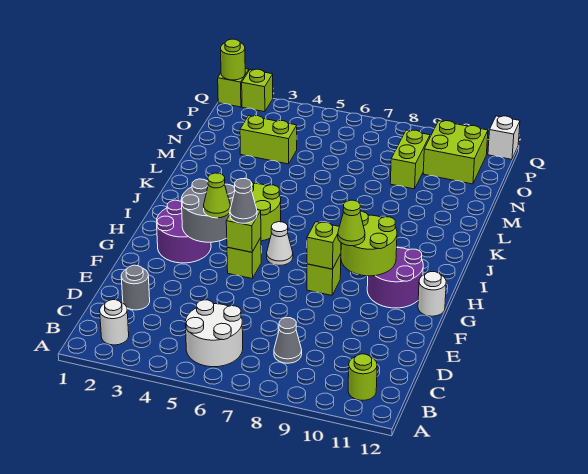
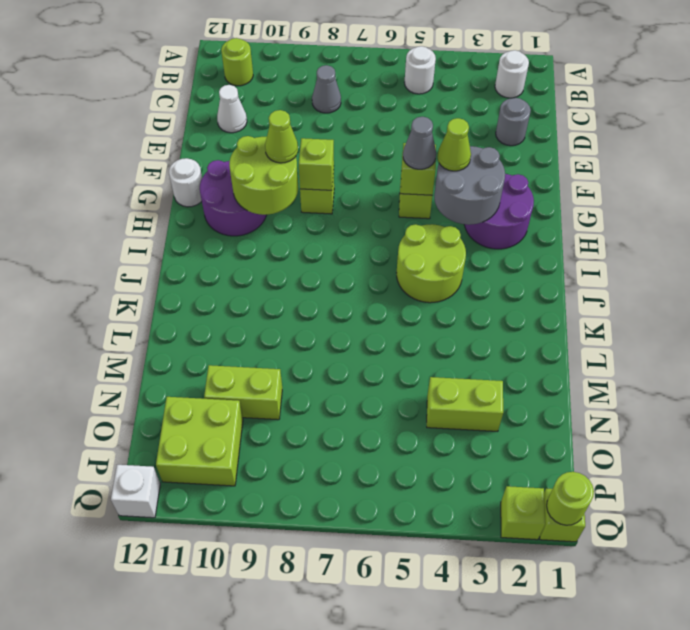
white round brick B5:C6 level 1 -> white round brick B5 level 1
white cone H6 level 1 -> white cone D11 level 1
lime brick N9:O9 level 1 -> lime brick N9:N10 level 1

